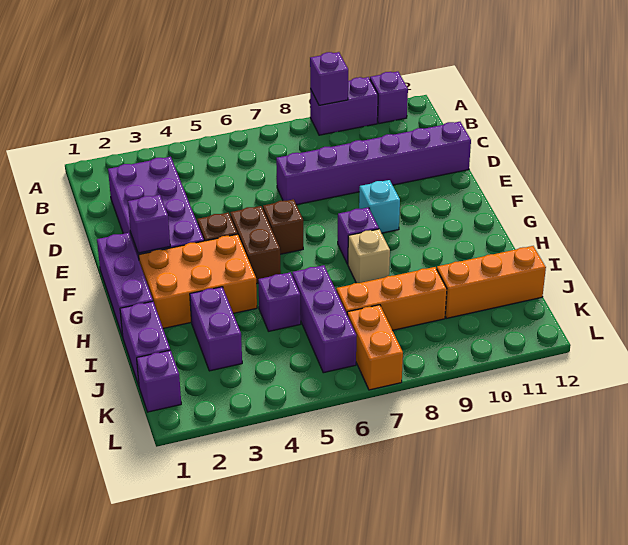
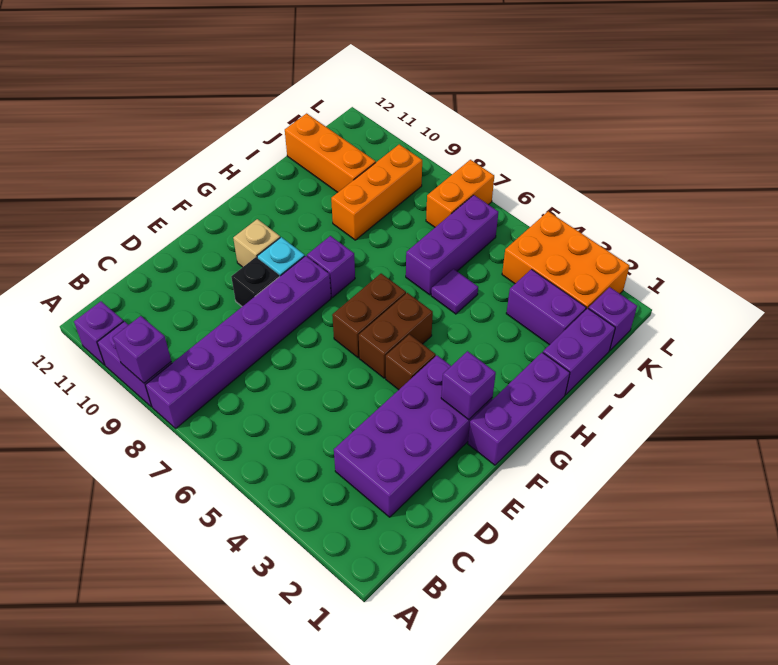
purple brick D7:D12 level 1 -> purple brick A8:F8 level 1
none -> black brick E9 level 1
brown brick F6 level 1 -> brown brick F6:G6 level 1
orange brick G2:H4 level 1 -> orange brick K2:L4 level 1
tan brick H8 level 1 -> tan brick F10 level 1
purple brick I3:J3 level 1 -> purple brick J2:J3 level 1
purple brick I5 level 1 -> purple tile I5 level 1
orange brick J7:J9 level 1 -> orange brick I9:K9 level 1

